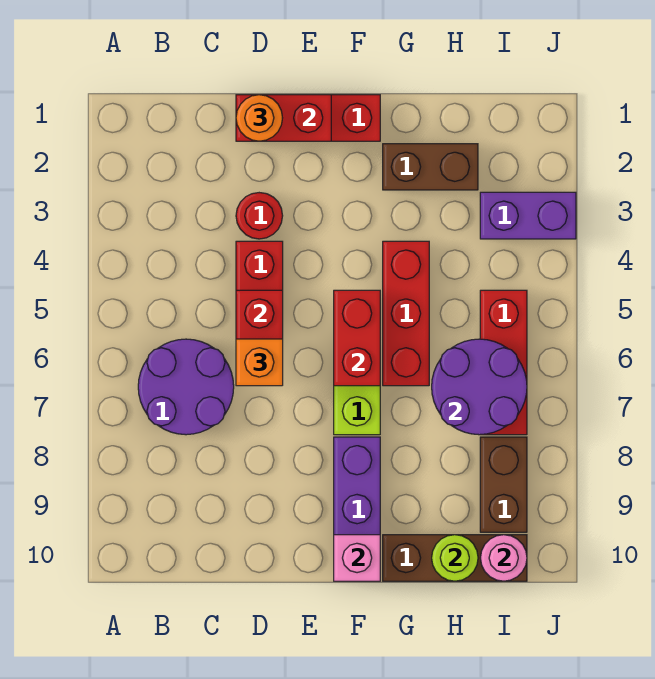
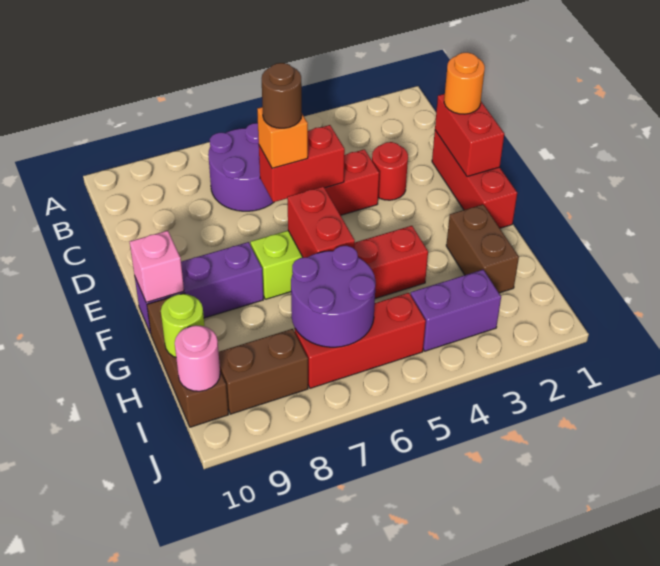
none -> brown round brick D6 level 4
red brick F5:F6 level 2 -> red brick F6:G6 level 2
purple brick I3:J3 level 1 -> purple brick I3:I4 level 1

